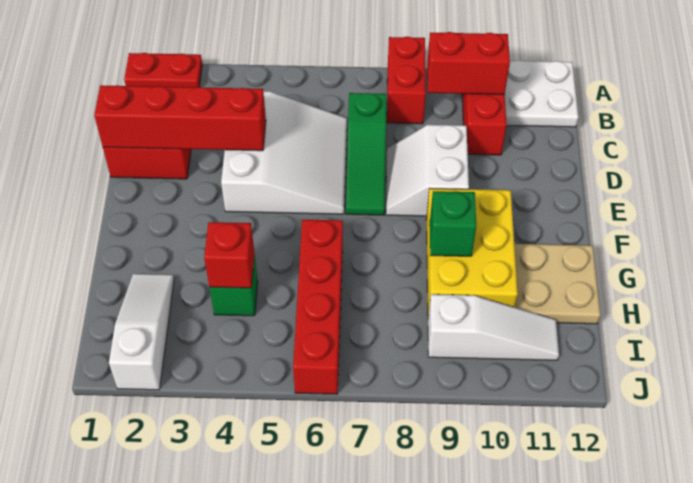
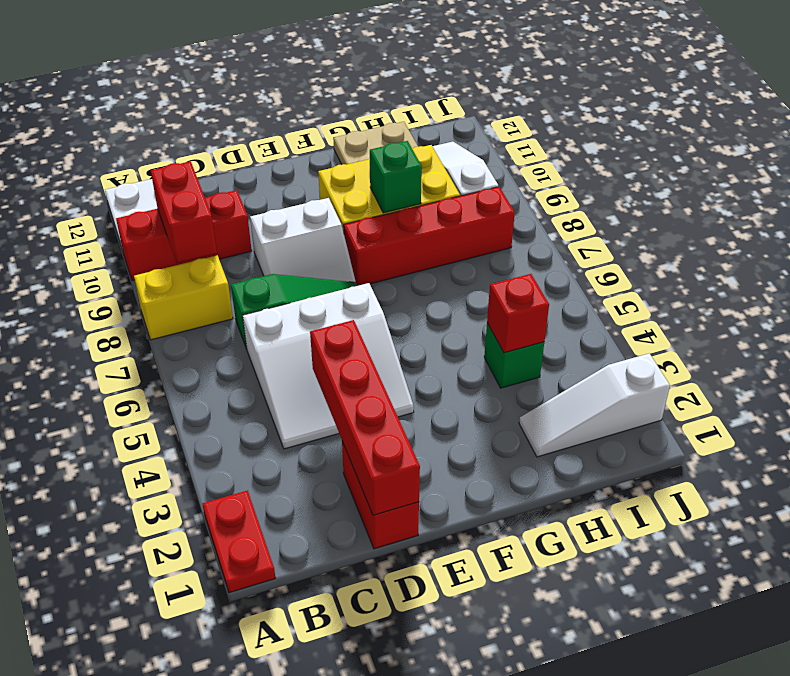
red brick A8:B8 level 1 -> yellow brick A8:B8 level 1
white slope C4:E6 level 1 top 4 -> white slope C4:E6 level 1 top 6
red brick G6:J6 level 1 -> red brick F8:I8 level 1

